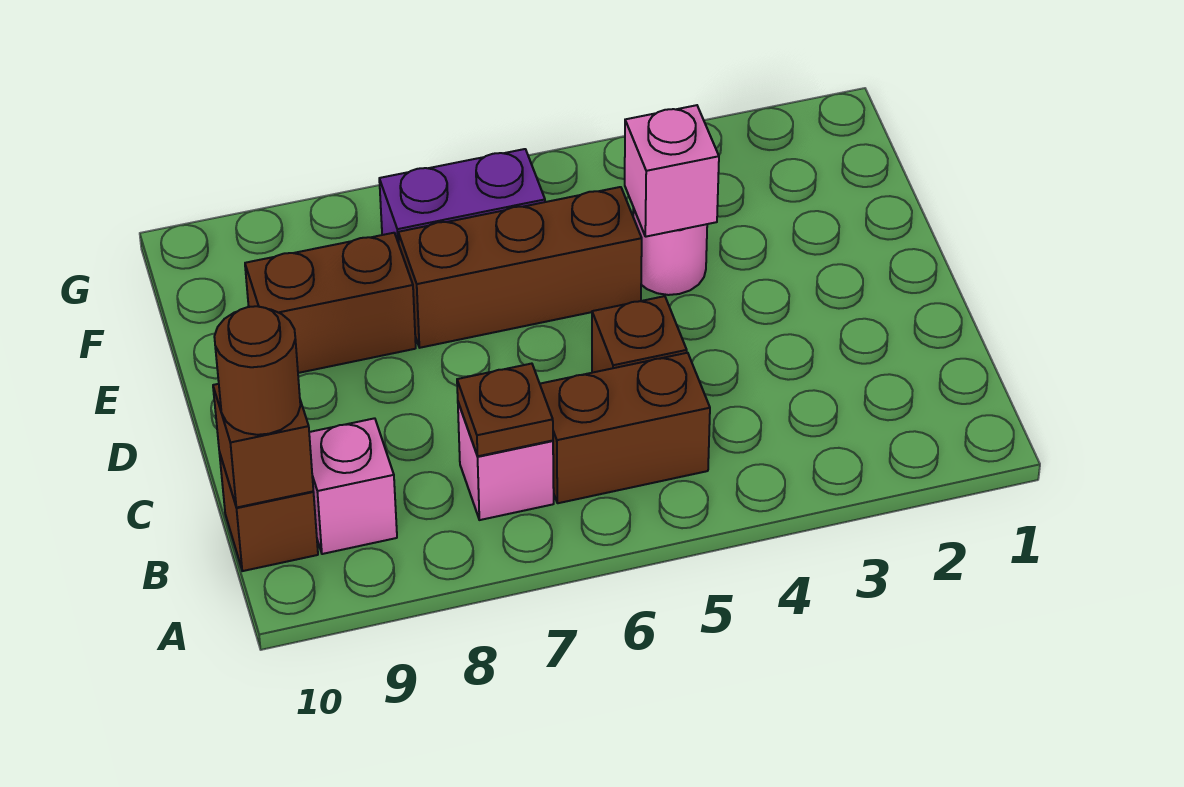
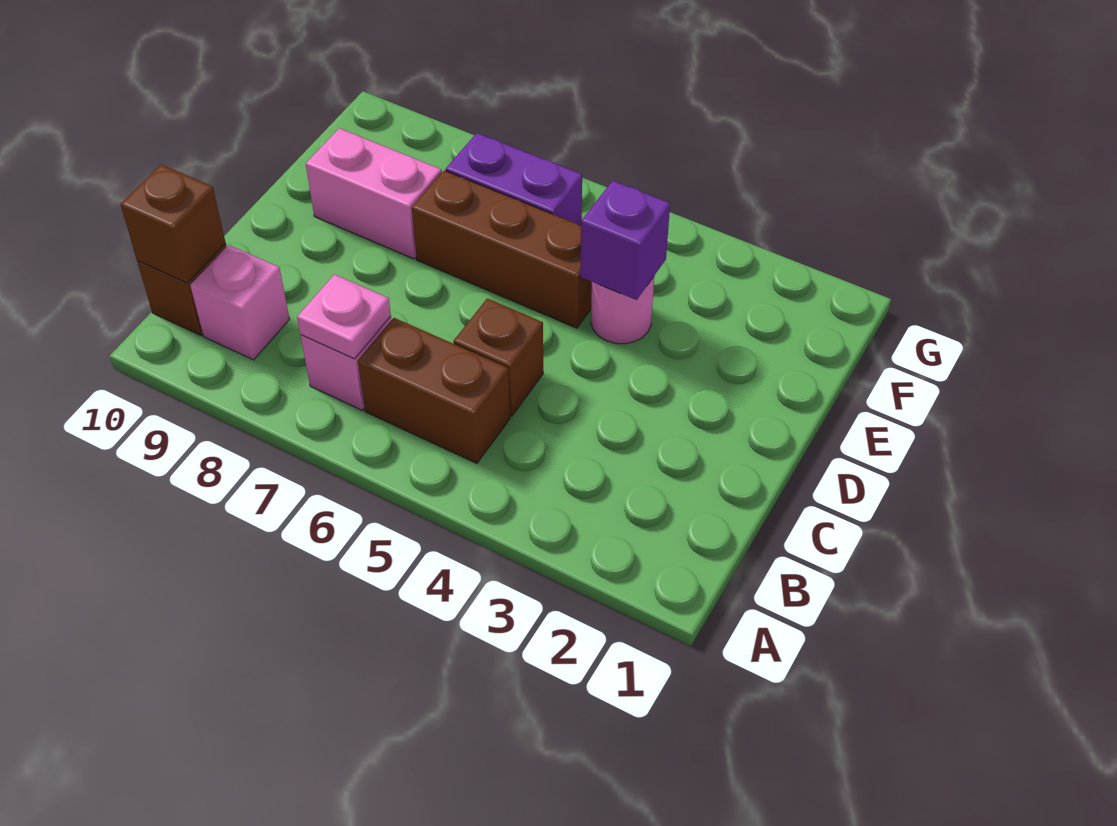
brown plate B7 level 2 -> pink plate B7 level 2
brown round brick B10 level 3 -> none
pink brick E4 level 2 -> purple brick E4 level 2
brown brick E8:E9 level 1 -> pink brick E8:E9 level 1

